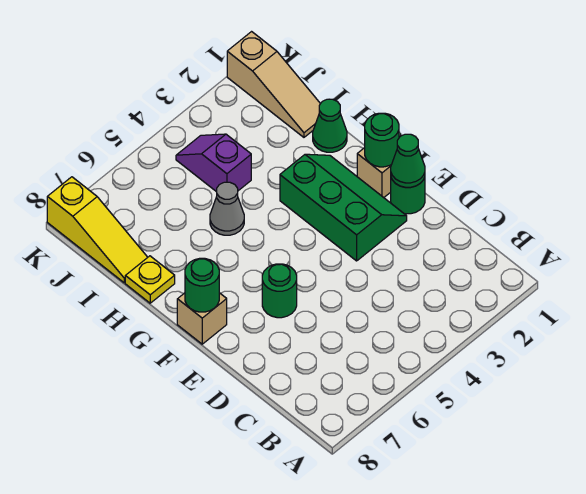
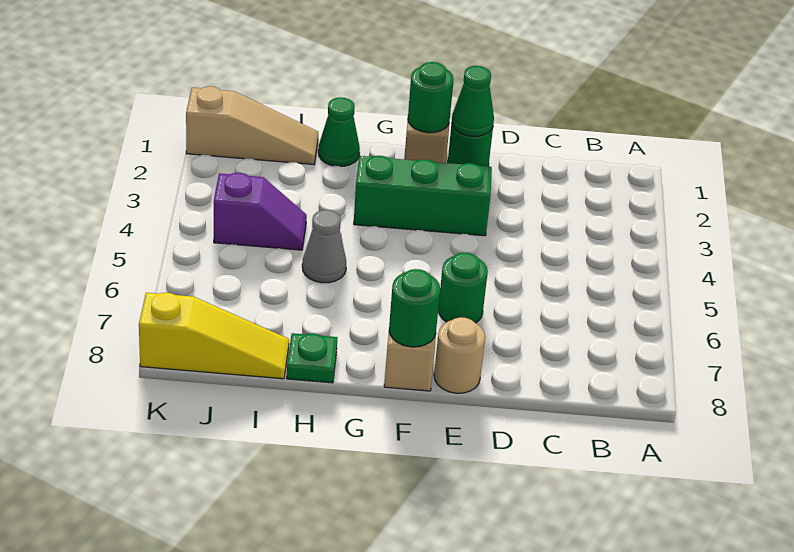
none -> tan round brick E8 level 1
yellow plate H8 level 1 -> green plate H8 level 1
purple slope I4:J4 level 1 top I -> purple slope I4:J4 level 1 top J

